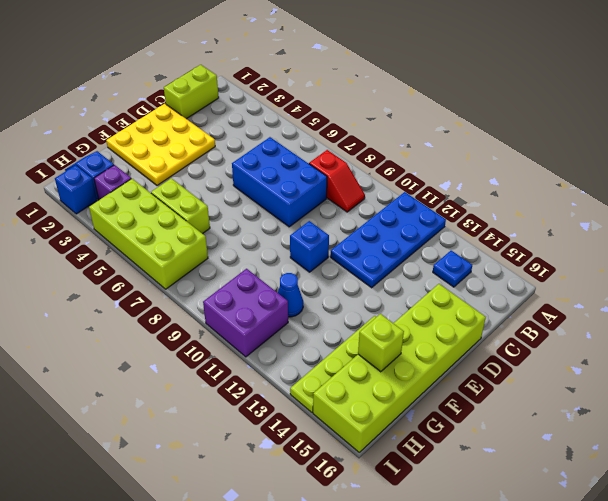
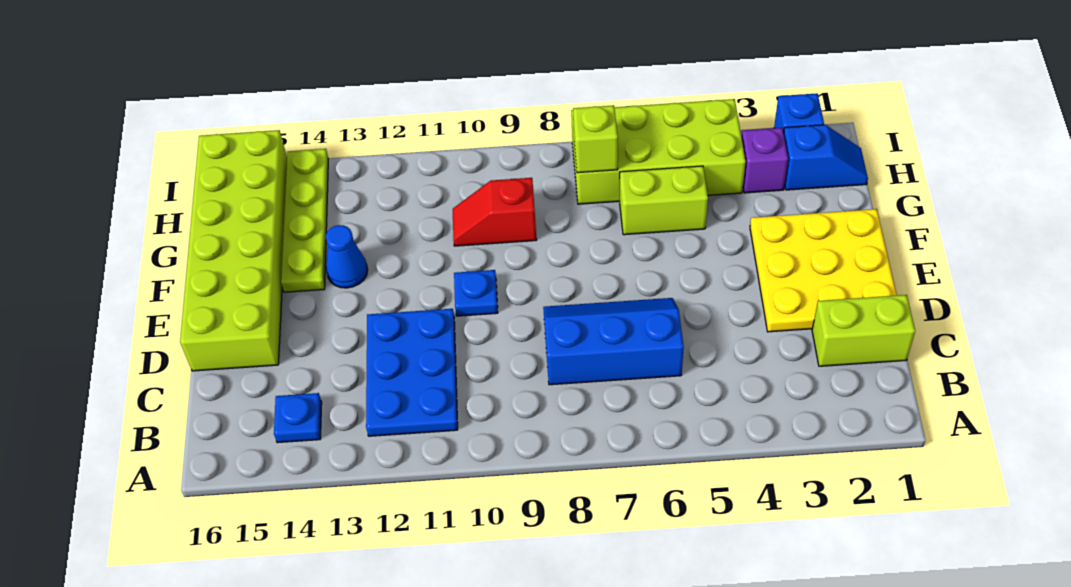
blue plate A11:D12 level 1 -> blue plate B11:D12 level 1
lime brick B1:C1 level 1 -> lime brick C1:C2 level 1
red slope B8:B9 level 1 top 8 -> red slope G9:G10 level 1 top 9
blue brick C6:D8 level 1 -> blue slope C6:D8 level 1 top C
blue brick E10 level 1 -> blue plate E10 level 1
blue cone G11 level 1 -> blue cone F13 level 1
lime brick G15 level 2 -> lime brick H7 level 2
purple brick H10:I11 level 1 -> none

